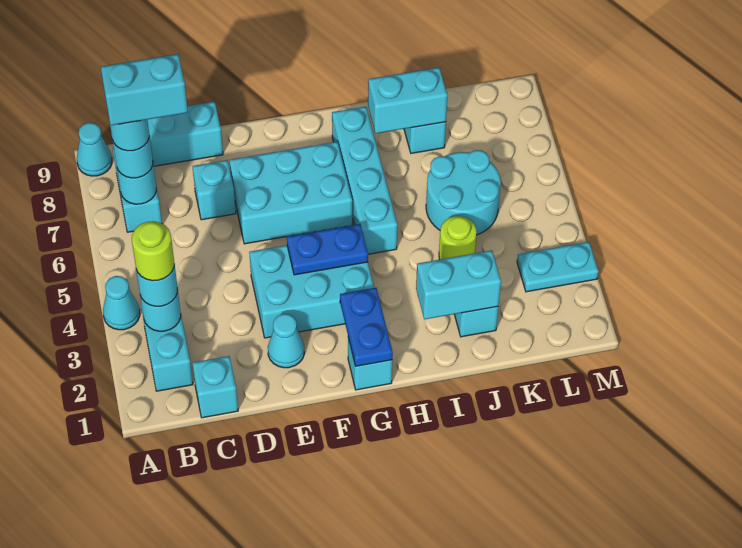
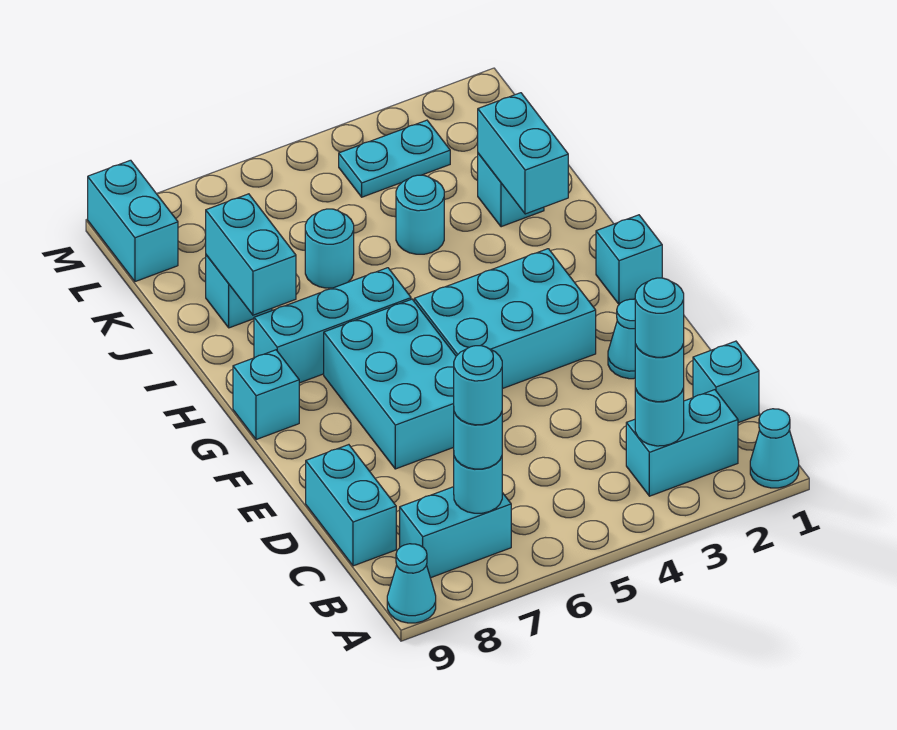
cyan cone A4 level 1 -> cyan cone A1 level 1
lime round brick B3 level 4 -> cyan round brick B3 level 4
cyan brick B7:C7 level 5 -> cyan brick L9:M9 level 1
cyan brick D7 level 1 -> cyan brick G9 level 1
cyan brick E3:G4 level 1 -> cyan brick F3:G5 level 1
blue plate F4:G4 level 2 -> none
blue plate G1:G2 level 2 -> none
cyan brick H5:H8 level 1 -> cyan brick H6:H8 level 1
lime round brick J4 level 1 -> cyan round brick J4 level 1
cyan round brick J5:K6 level 1 -> cyan round brick J6 level 1
cyan plate L3:M3 level 1 -> cyan plate L3:L4 level 1

